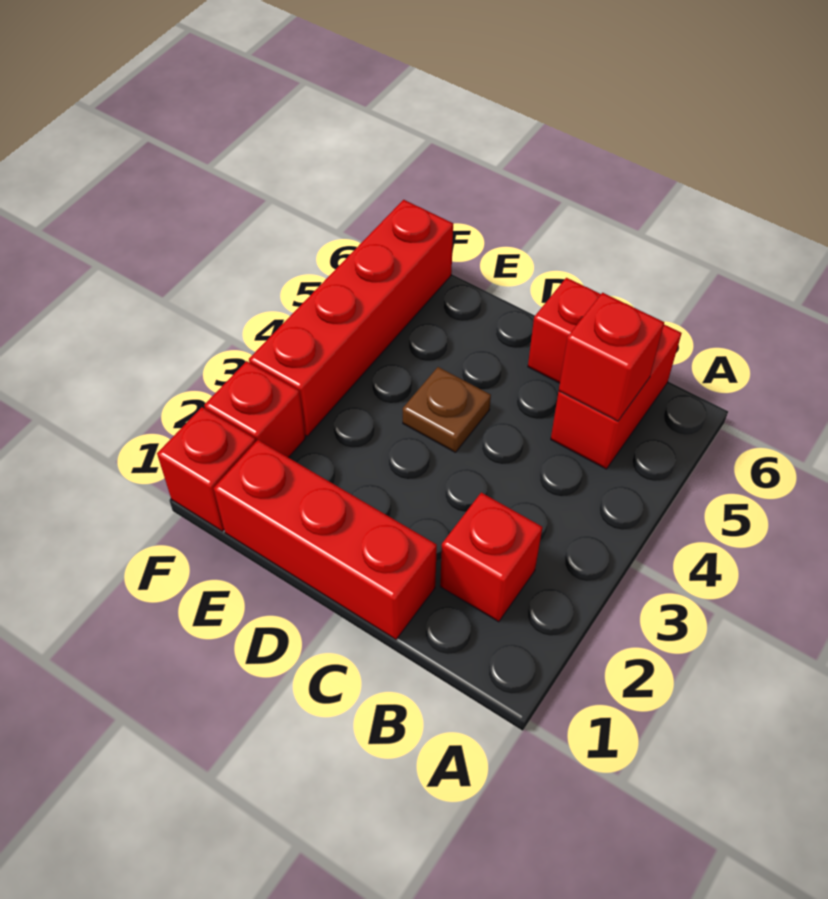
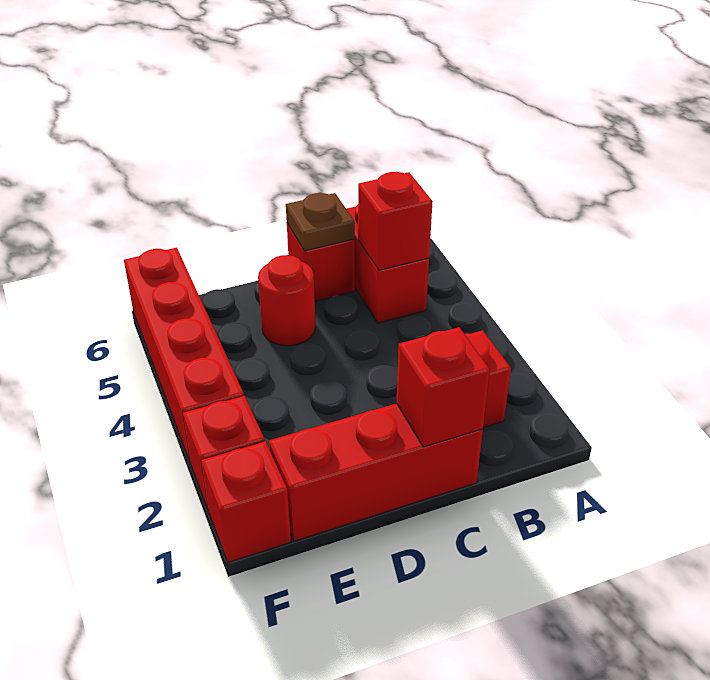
none -> red brick C1 level 2
brown plate D4 level 1 -> brown plate C6 level 2
none -> red round brick D5 level 1

